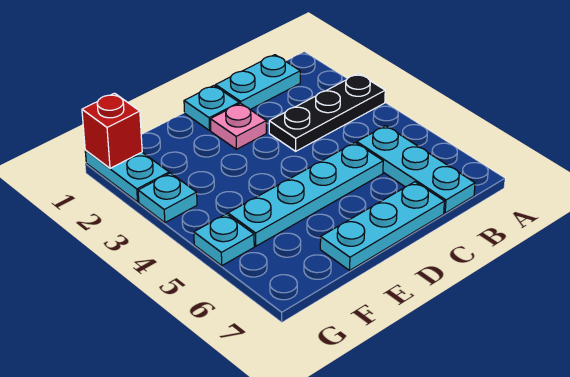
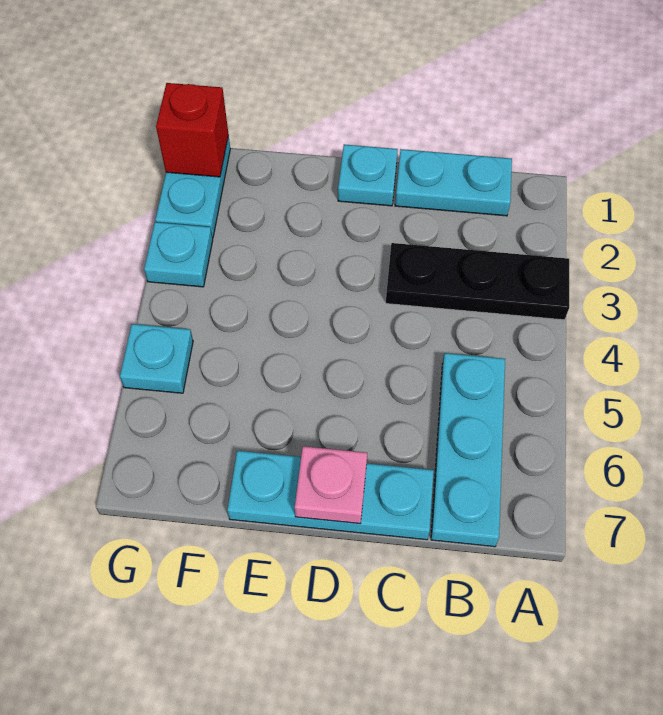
cyan plate C5:F5 level 1 -> none
pink plate D2 level 1 -> pink plate D7 level 2

